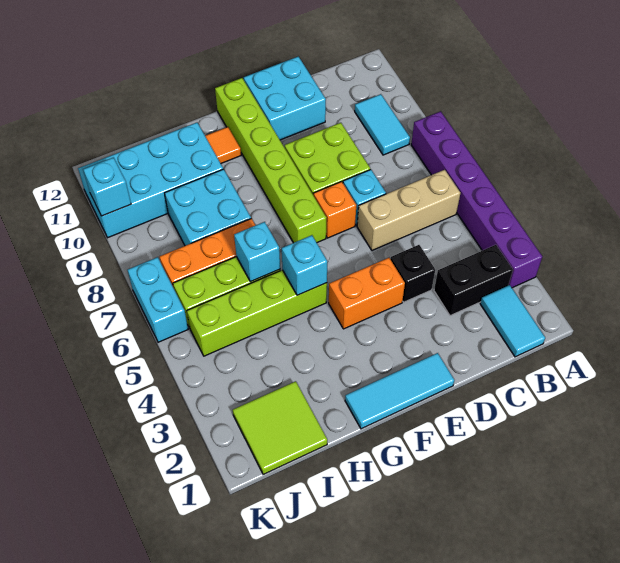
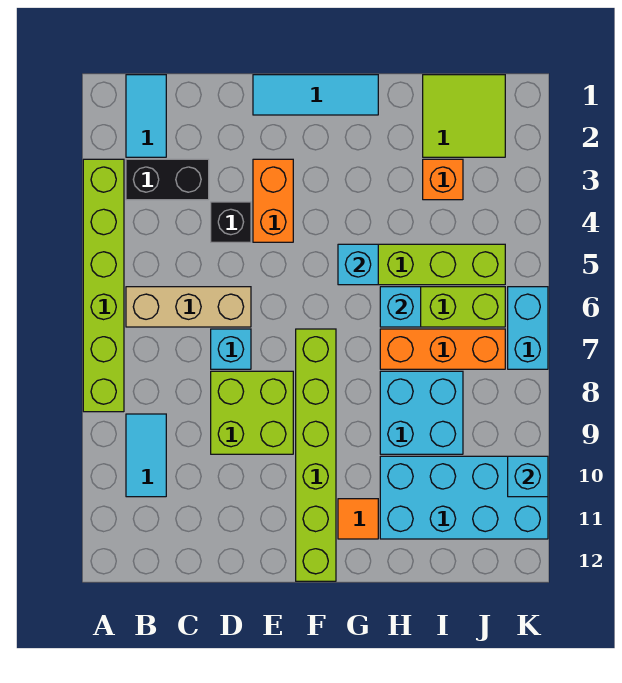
purple brick A3:A8 level 1 -> lime brick A3:A8 level 1
cyan brick D11:E12 level 1 -> none
orange brick E4:F4 level 1 -> orange brick E3:E4 level 1
orange brick E7 level 1 -> orange brick I3 level 1

